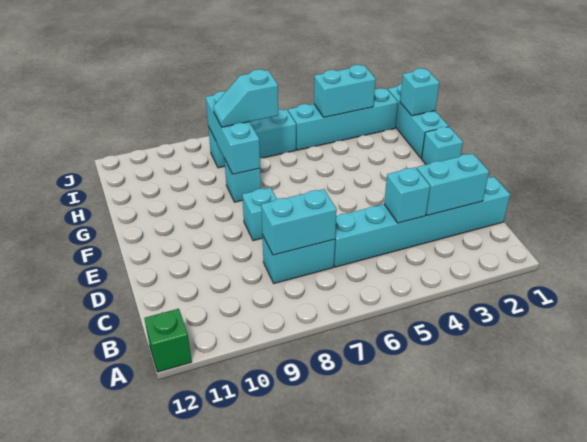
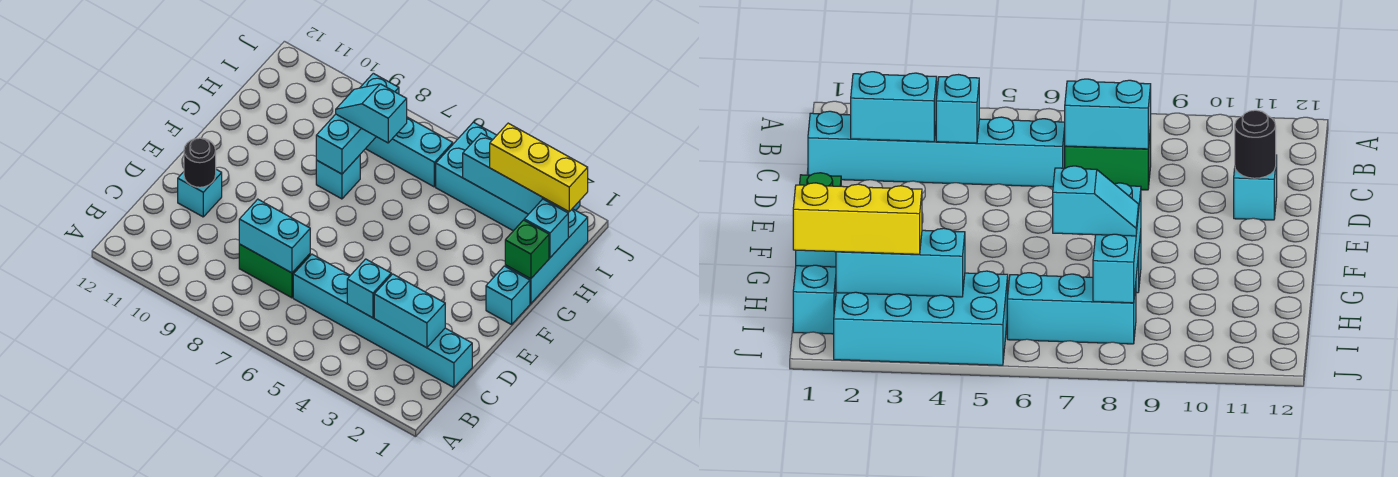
green brick A12 level 1 -> green brick G1 level 2
cyan brick C7:C8 level 1 -> green brick C7:C8 level 1
none -> black round brick D11 level 2
cyan brick E8 level 1 -> cyan brick D11 level 1
none -> yellow brick I1:I3 level 3
cyan brick I2:I5 level 1 -> cyan brick I2:J5 level 1
cyan brick I3:I4 level 2 -> cyan brick I2:I4 level 2

